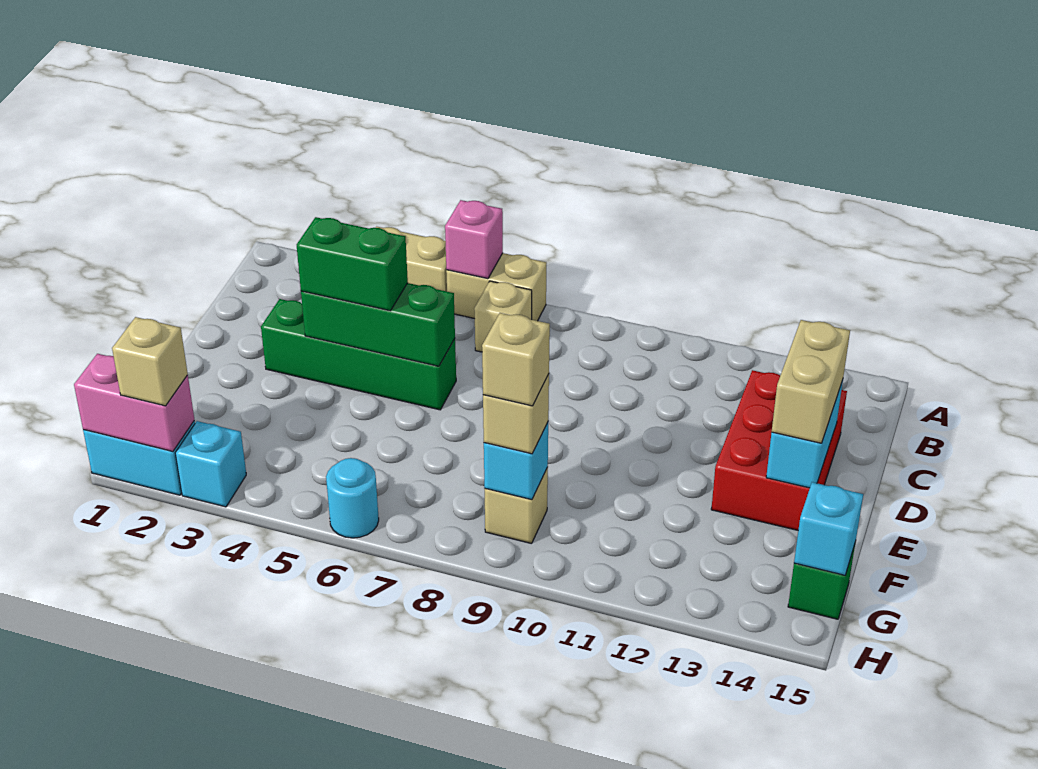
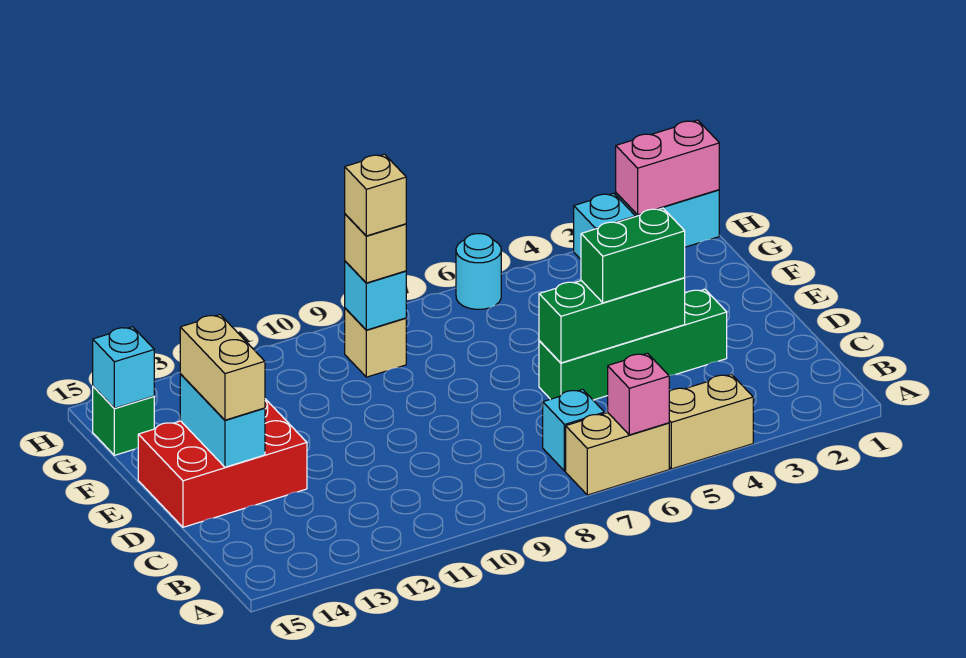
tan brick B7 level 1 -> cyan brick B7 level 1
red brick C13:E14 level 1 -> red brick D13:E15 level 1
tan brick H2 level 3 -> none

